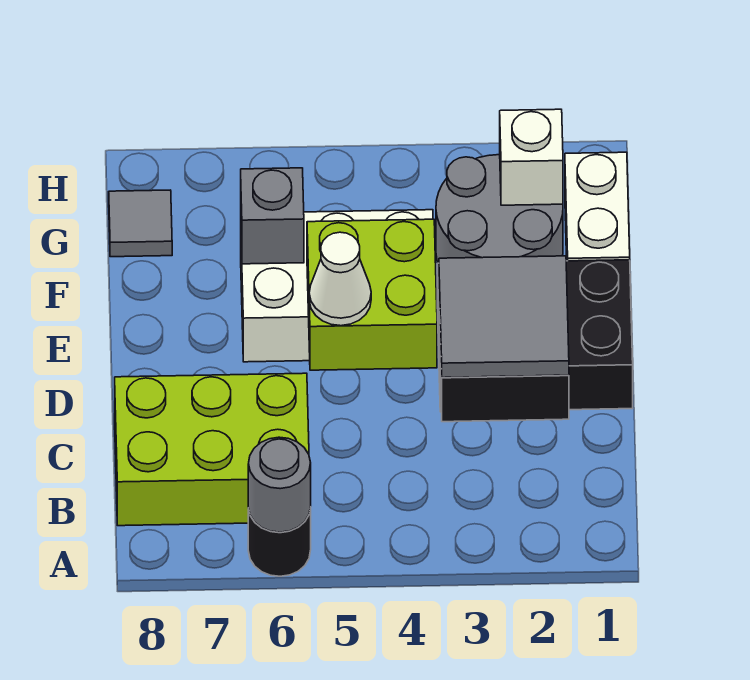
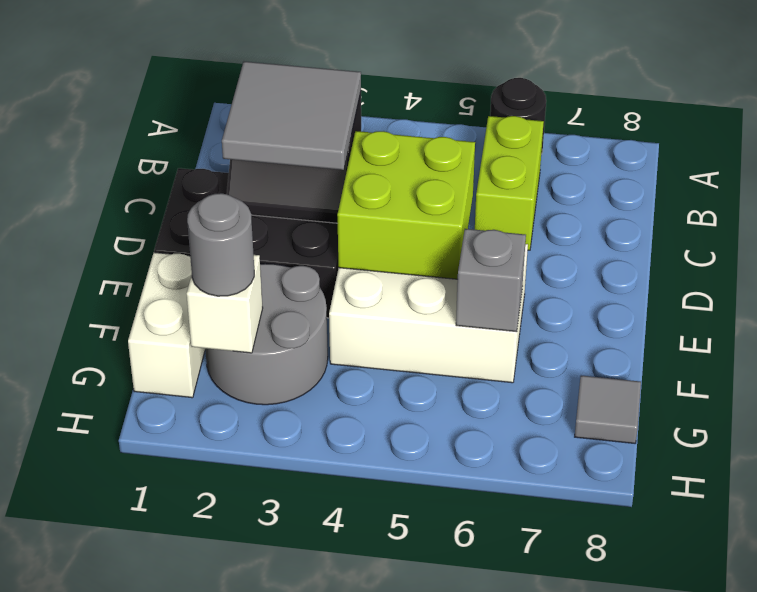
grey round brick A6 level 2 -> grey round brick G2 level 3
lime brick B6:C8 level 1 -> lime brick B6:C6 level 1
white cone D5 level 3 -> none

